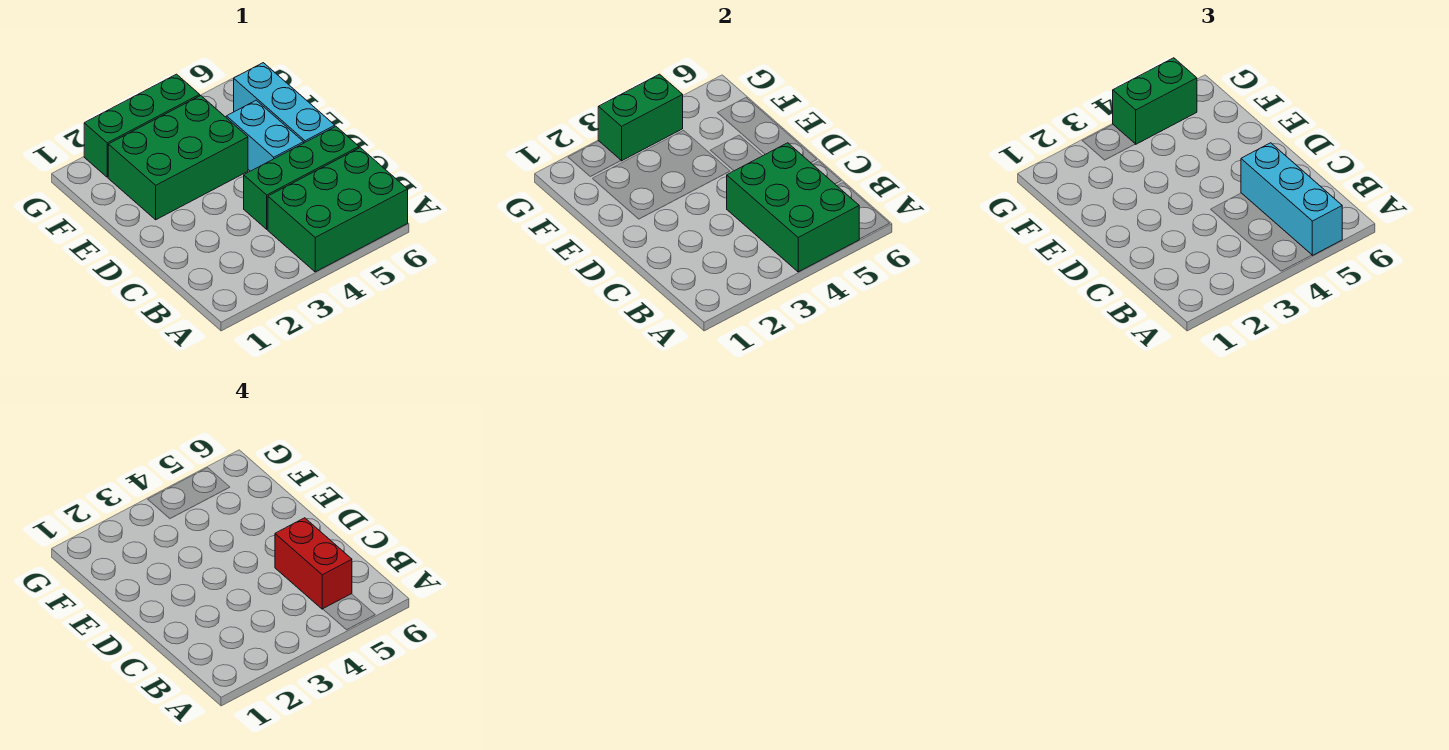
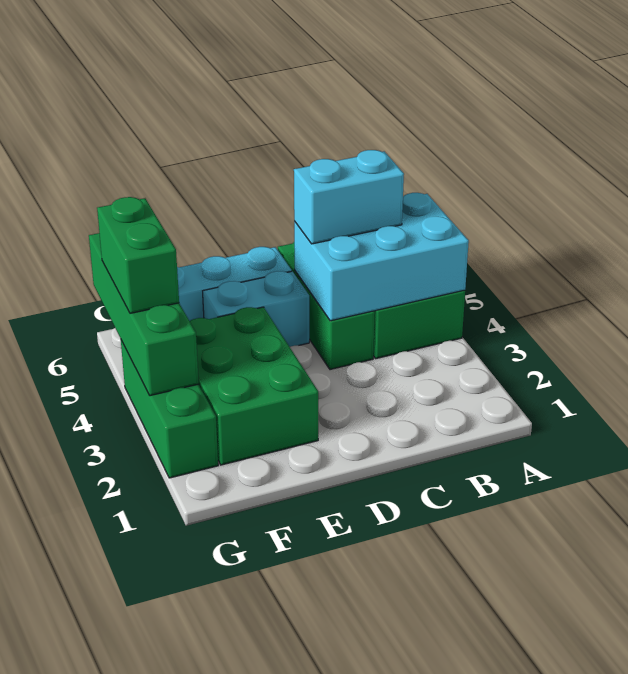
green brick A4:C5 level 2 -> cyan brick A4:C5 level 2
cyan brick A5:C5 level 3 -> cyan brick B5:C5 level 3
red brick B5:C5 level 4 -> none
green brick G3:G4 level 2 -> green brick G3:G6 level 2

